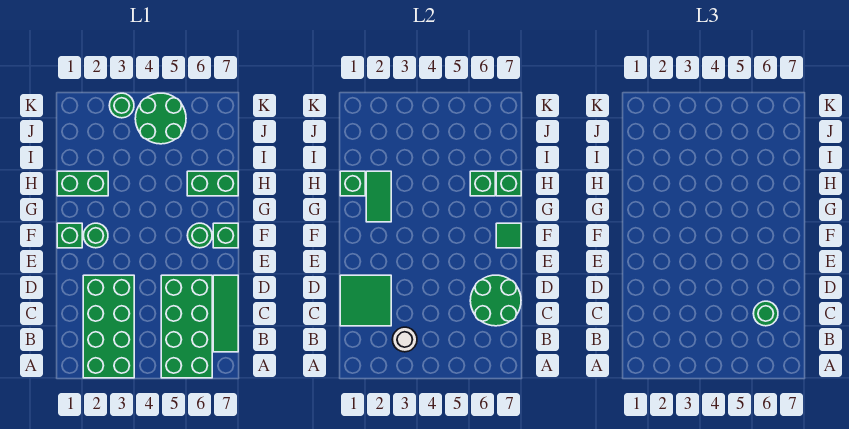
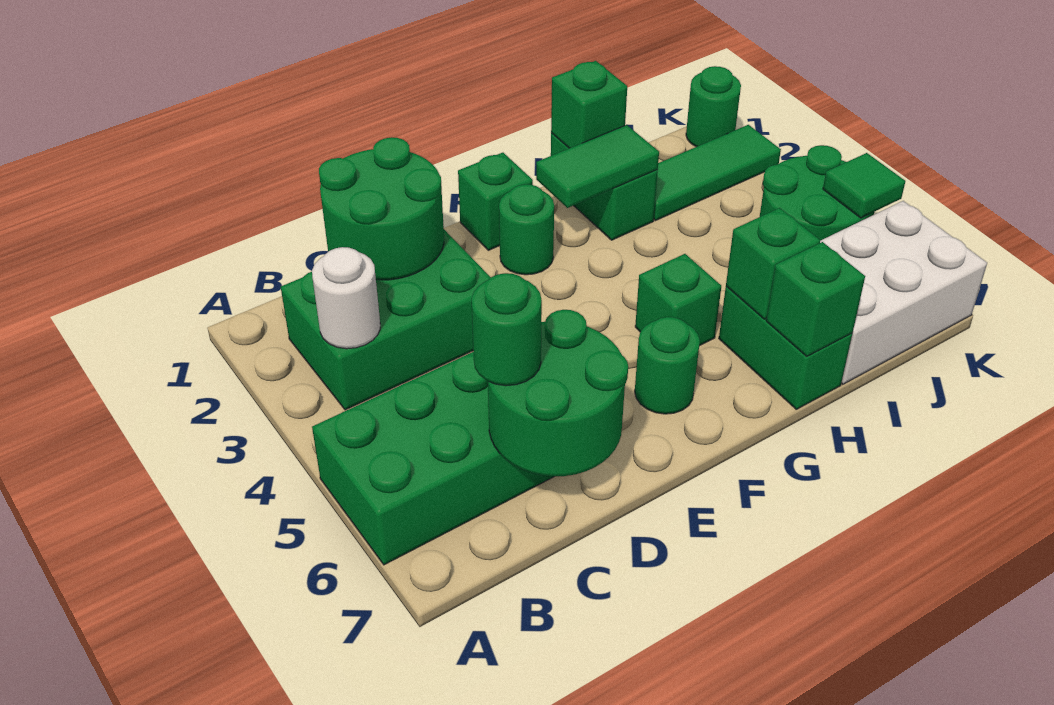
green brick A2:D3 level 1 -> green brick B2:D3 level 1
green tile B7:D7 level 1 -> green tile I2:K2 level 1
green tile C1:D2 level 2 -> green round brick C1:D2 level 2
green brick F7 level 1 -> green brick G5 level 1
green tile F7 level 2 -> green tile K5 level 2
none -> white brick I6:K7 level 1
green round brick K3 level 1 -> green round brick K1 level 1

